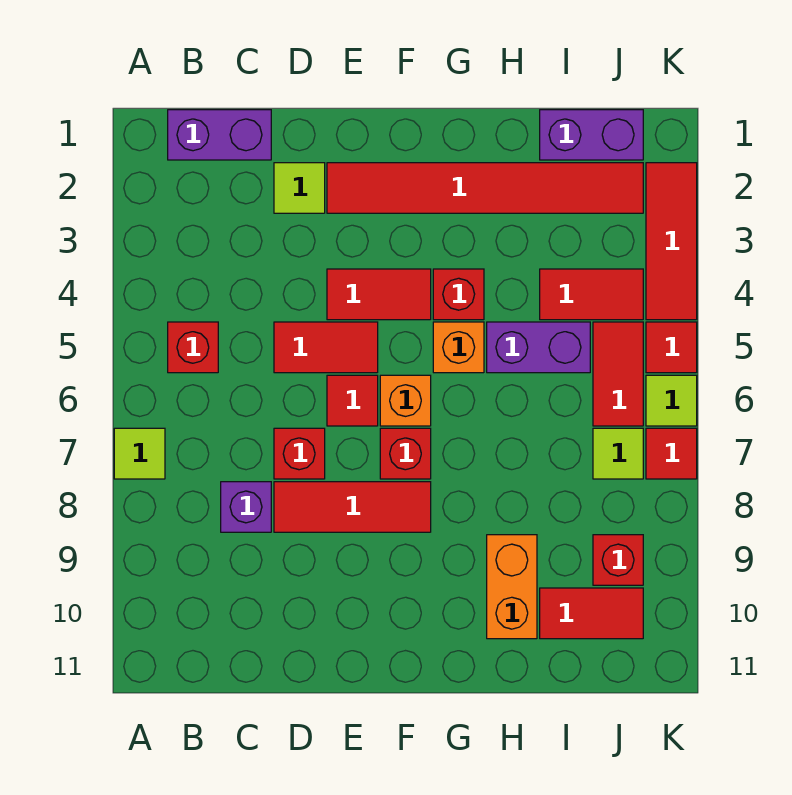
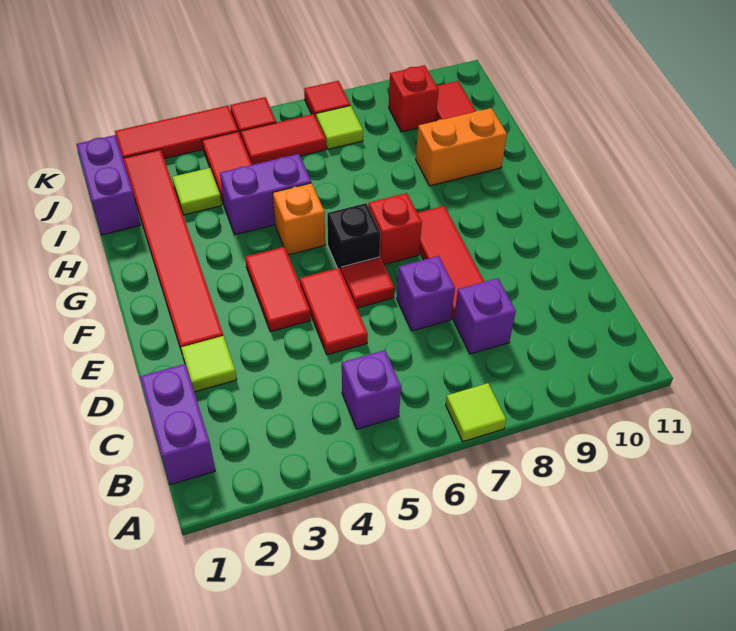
red brick B5 level 1 -> purple brick B5 level 1
red brick D7 level 1 -> purple brick D7 level 1
orange brick F6 level 1 -> black brick F6 level 1
red brick G4 level 1 -> none
purple brick H5:I5 level 1 -> purple brick H4:H5 level 1
lime tile K6 level 1 -> lime tile I3 level 1

